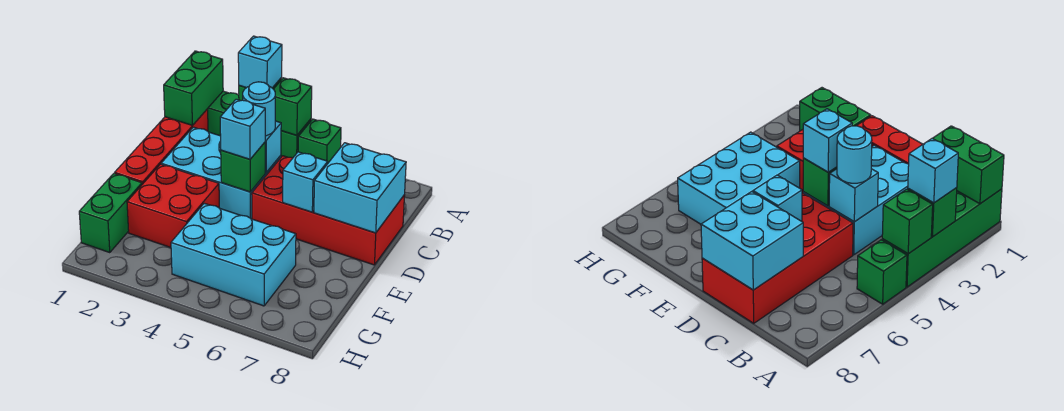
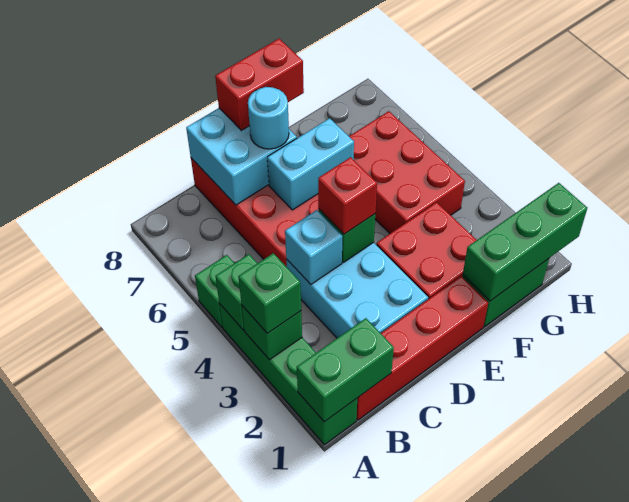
cyan brick A3 level 3 -> green brick A3 level 3
cyan round brick C4 level 3 -> cyan round brick D7 level 3
cyan brick D4 level 3 -> red brick D4 level 3
cyan brick D6 level 2 -> cyan brick D6:E6 level 2
none -> red brick D8:E8 level 3
none -> green brick F1:H1 level 2
cyan brick F4:G6 level 1 -> red brick F4:G6 level 1

